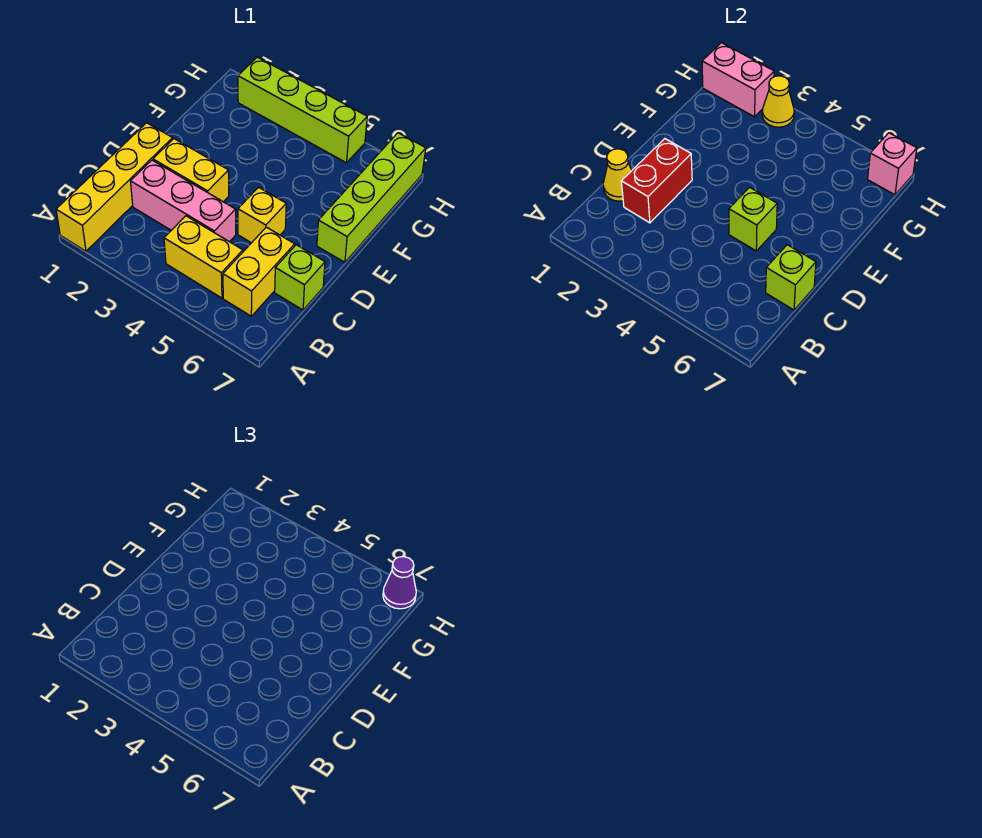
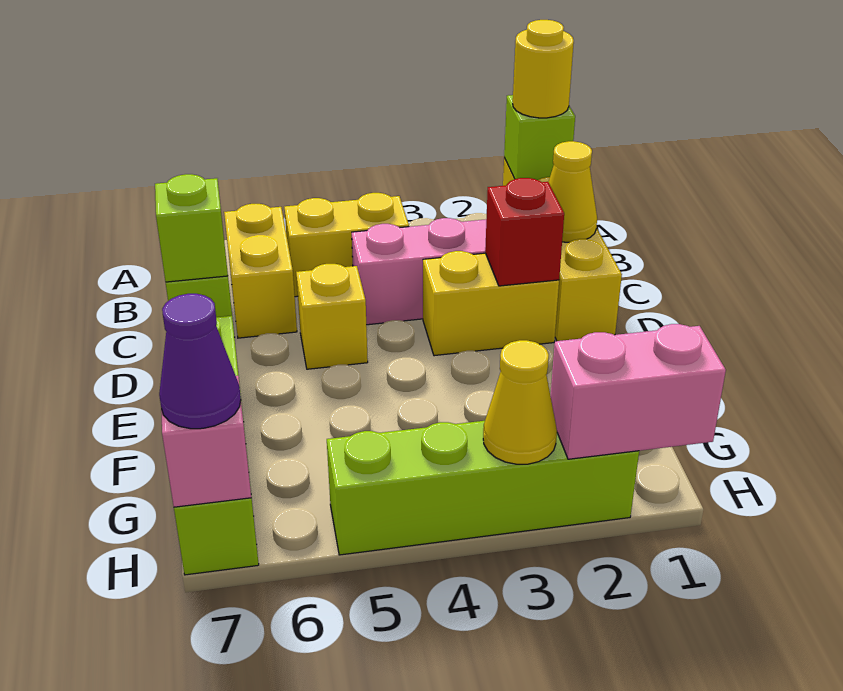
none -> yellow round brick A1 level 3
red brick C2:D2 level 2 -> red brick D2 level 2
lime brick D5 level 2 -> lime brick A1 level 2

